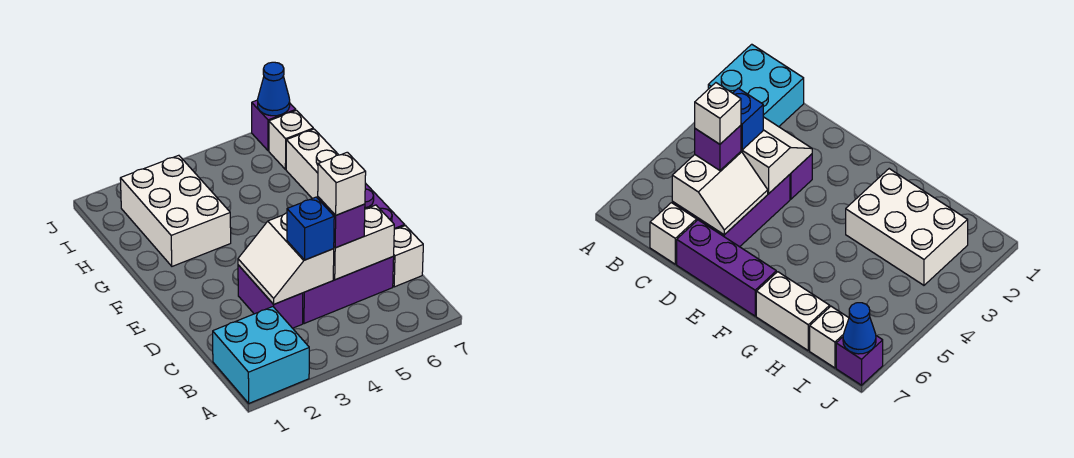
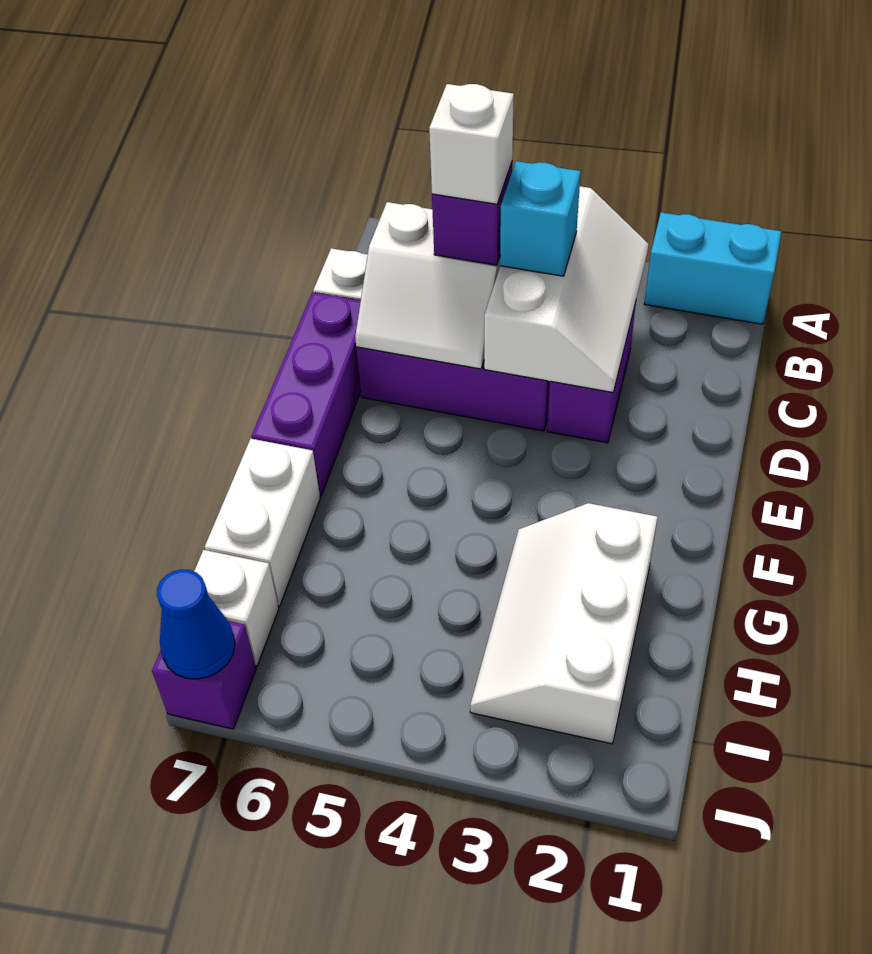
cyan brick A1:B2 level 1 -> cyan brick A1:A2 level 1
white slope C3:D4 level 2 top 4 -> white slope B3:D4 level 2 top 4
blue brick C4 level 3 -> cyan brick C4 level 3
white brick G2:I3 level 1 -> white slope G2:I3 level 1 top 2

